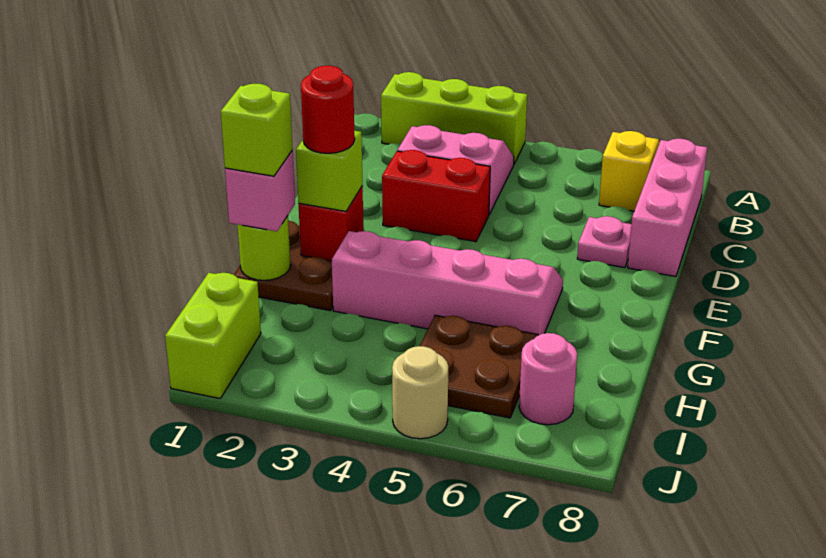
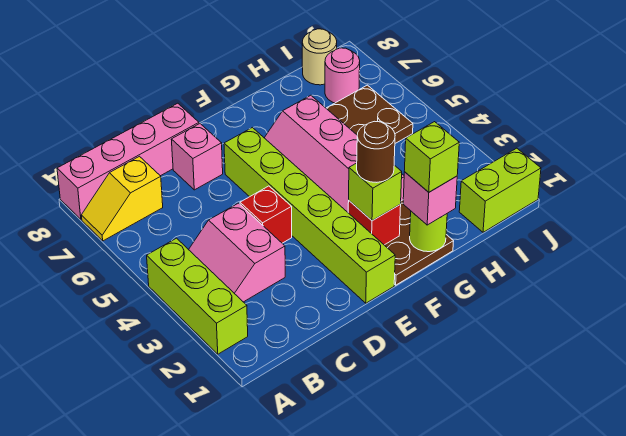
pink brick B8:D8 level 1 -> pink brick A8:D8 level 1
red brick D3:D4 level 1 -> red brick D4 level 1
pink plate D7 level 1 -> pink brick D7 level 1
none -> lime brick E1:E6 level 1
red round brick F2 level 4 -> brown round brick F2 level 4
tan round brick J5 level 1 -> tan round brick I8 level 1

